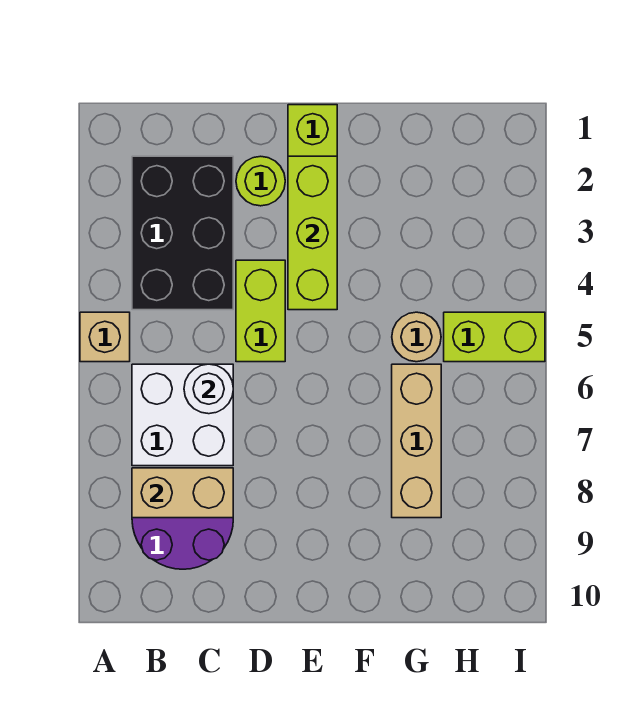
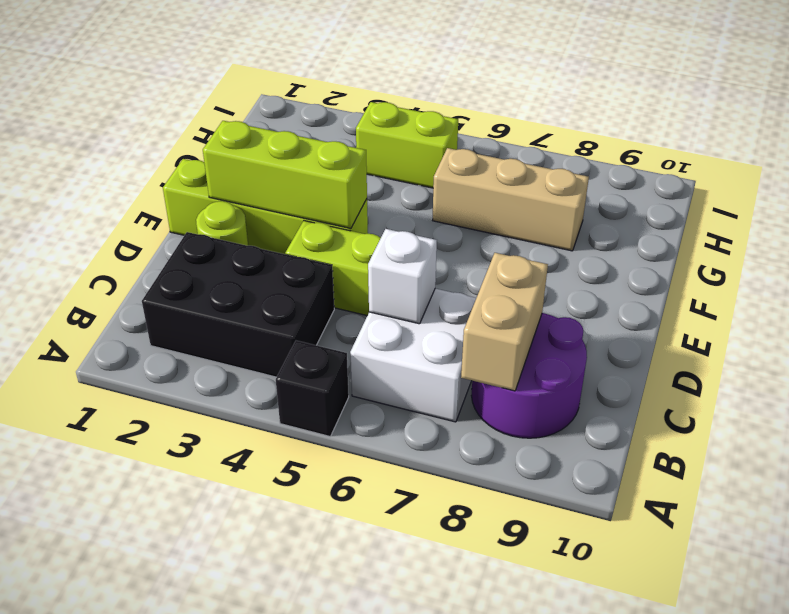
tan brick A5 level 1 -> black brick A5 level 1
white round brick C6 level 2 -> white brick C6 level 2
tan round brick G5 level 1 -> none
lime brick H5:I5 level 1 -> lime brick H4:H5 level 1

